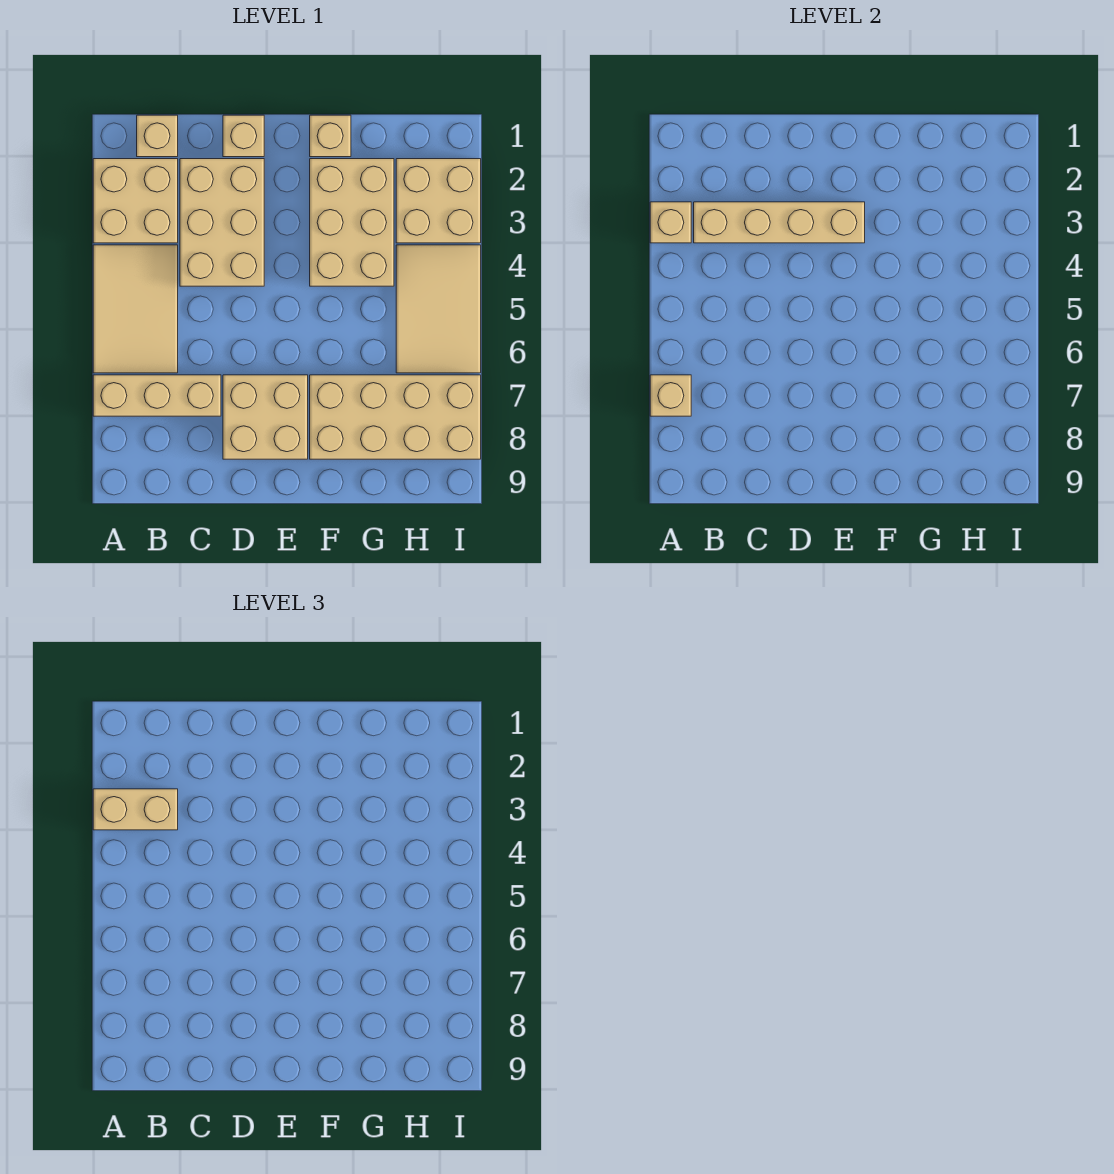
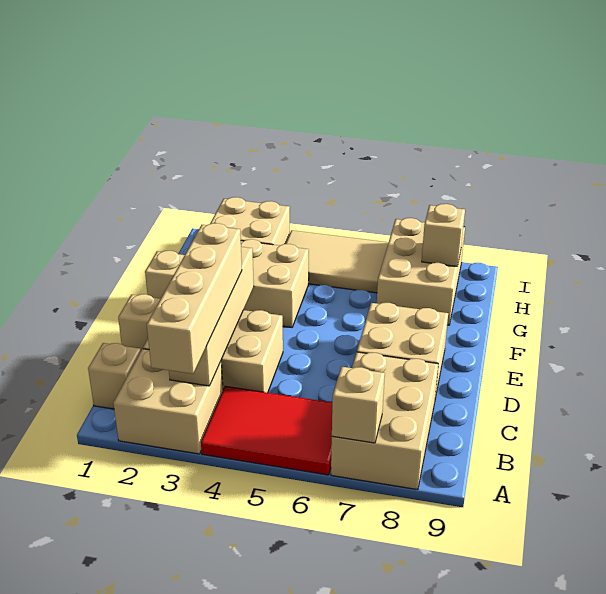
tan brick A3 level 2 -> tan brick H8 level 2
tan brick A3:B3 level 3 -> tan brick A3:D3 level 3
tan tile A4:B6 level 1 -> red tile A4:B6 level 1
tan brick A7:C7 level 1 -> tan brick A7:C8 level 1
tan brick F7:I8 level 1 -> tan brick G7:I8 level 1

